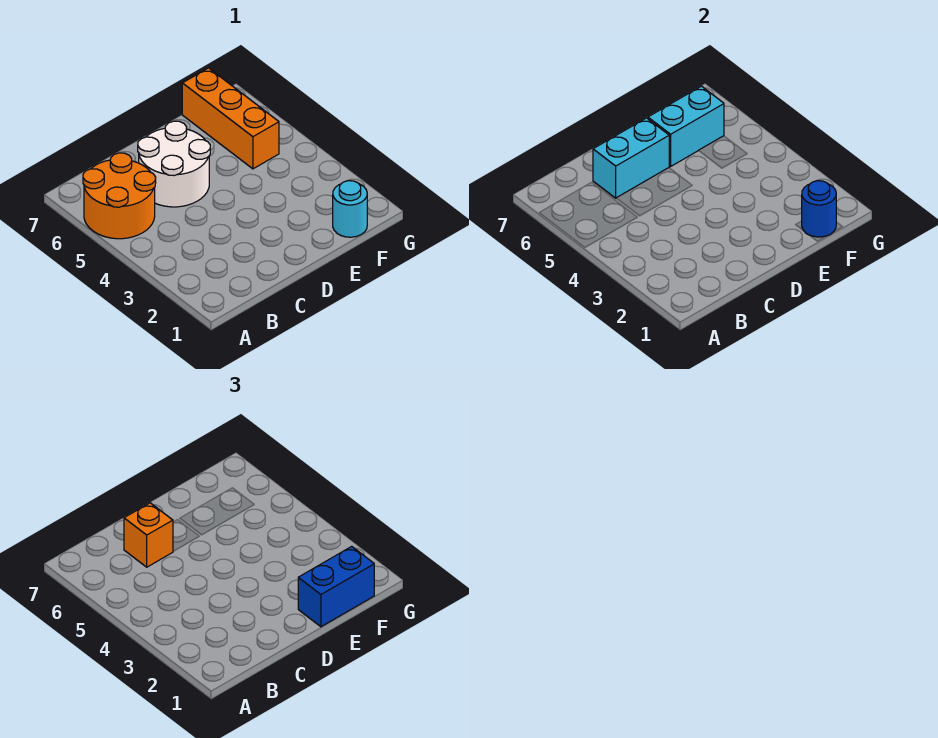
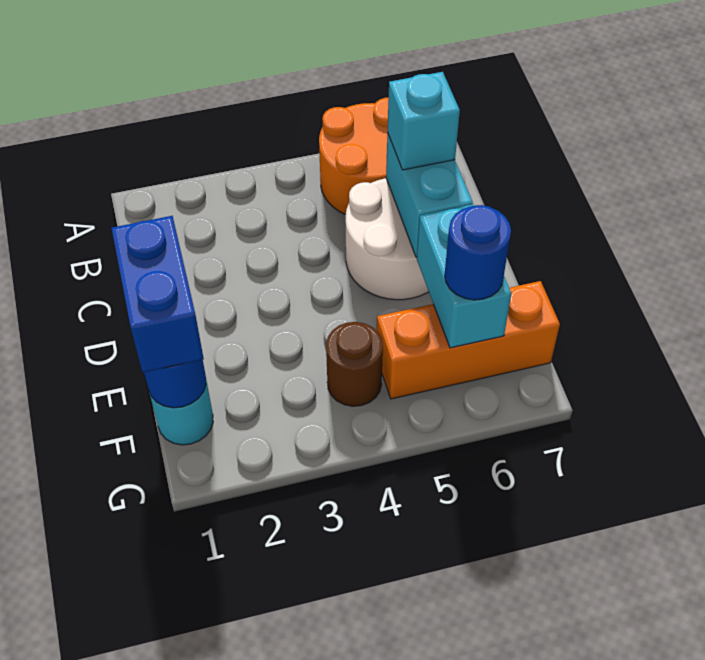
orange brick C6 level 3 -> cyan brick C6 level 3
none -> brown round brick F4 level 1
none -> blue round brick F6 level 3

